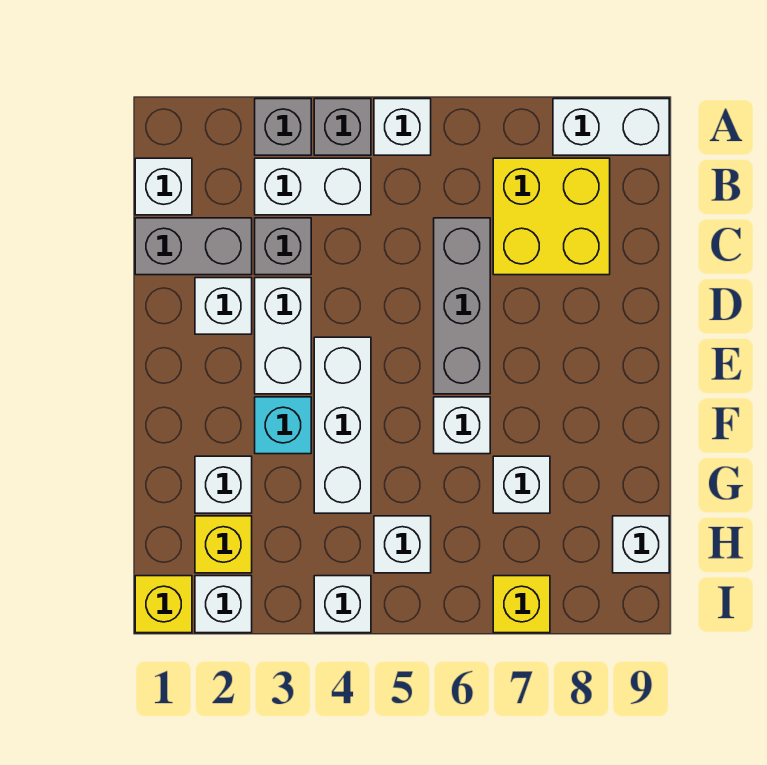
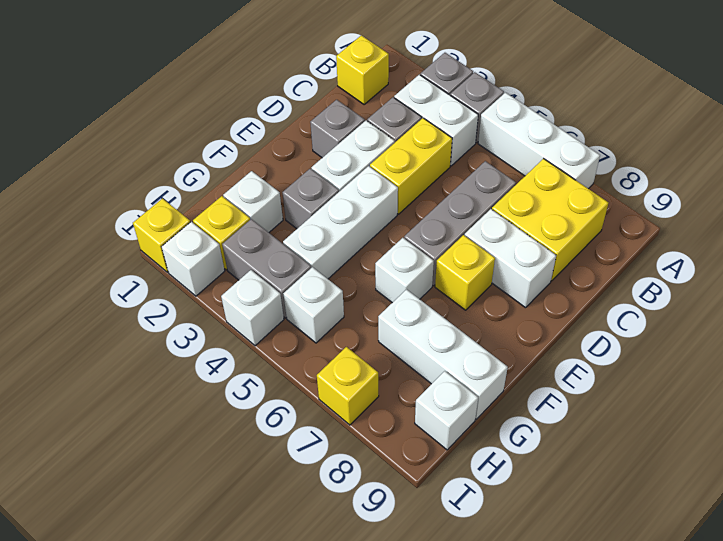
white brick A5 level 1 -> white brick A5:A7 level 1
white brick A8:A9 level 1 -> white brick D7:D8 level 1
white brick B1 level 1 -> yellow brick B1 level 1
grey brick C1:C2 level 1 -> grey brick H3:H4 level 1
none -> yellow brick C4:D4 level 1
white brick D2 level 1 -> grey brick D2 level 1
none -> yellow brick E7 level 1
cyan brick F3 level 1 -> grey brick F3 level 1
white brick G7 level 1 -> white brick G7:G9 level 1

